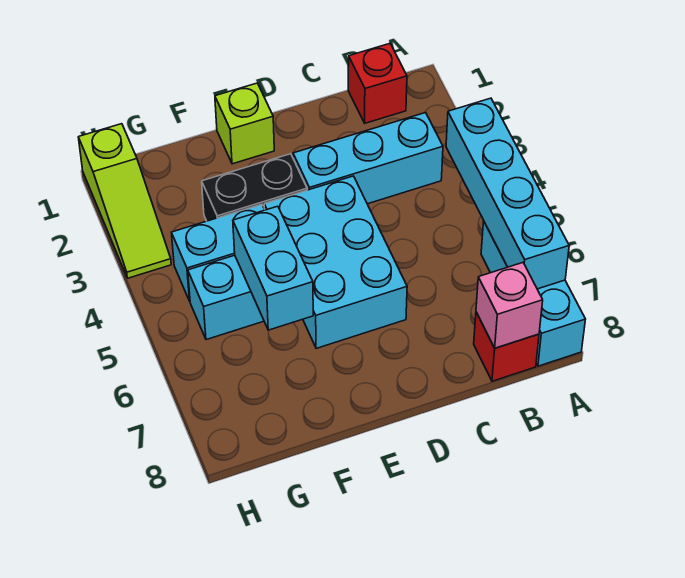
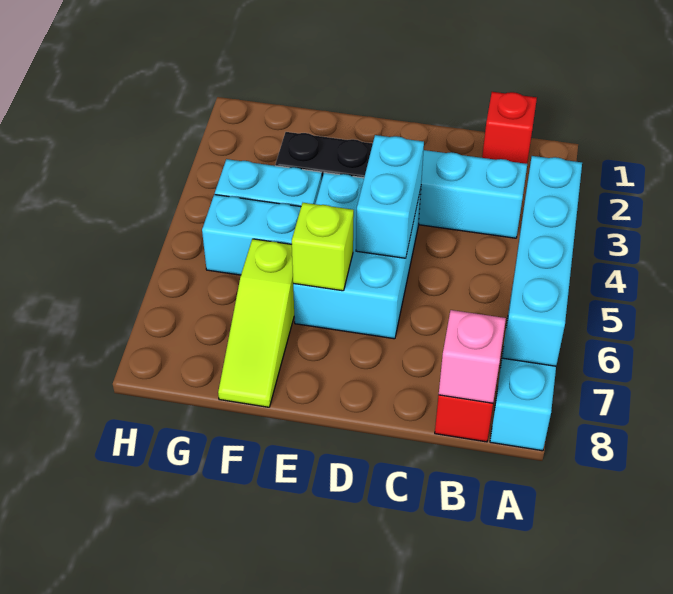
lime brick E1 level 1 -> lime brick E6 level 2
cyan brick F5:F6 level 2 -> cyan brick D4:D5 level 2
lime slope H1:H3 level 1 top 1 -> lime slope F6:F8 level 1 top 6

